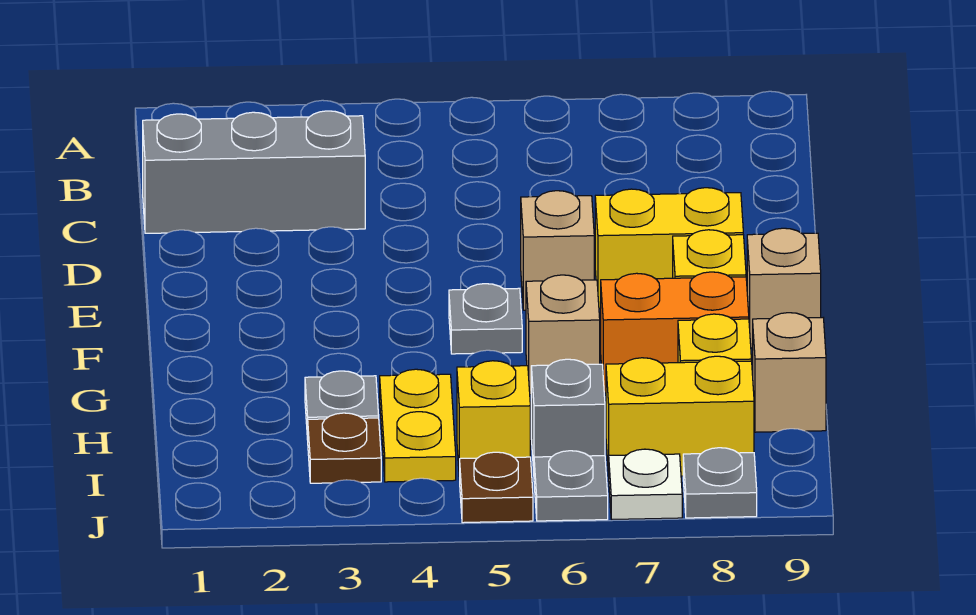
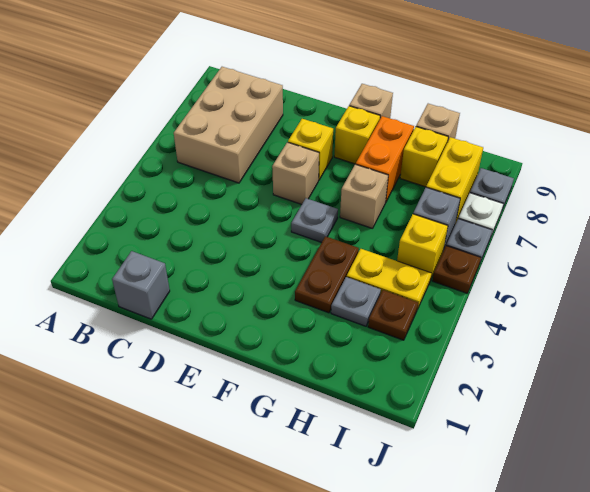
none -> tan brick B6:C8 level 1
grey brick C1:C3 level 1 -> grey brick C1 level 1
yellow brick E7:E8 level 1 -> yellow brick E7 level 1
none -> brown plate G3:G4 level 1

